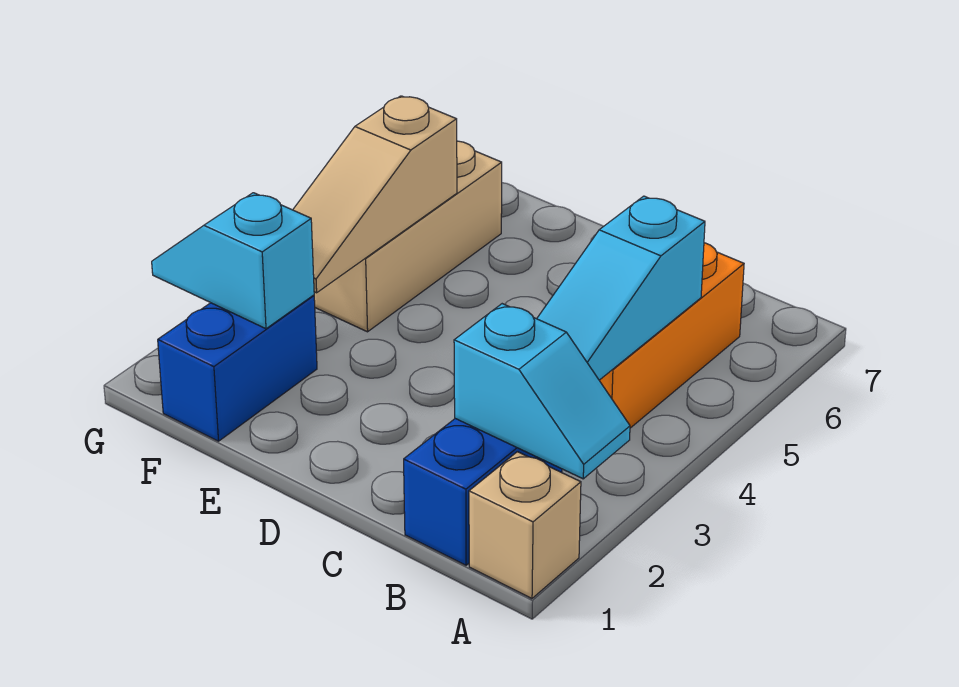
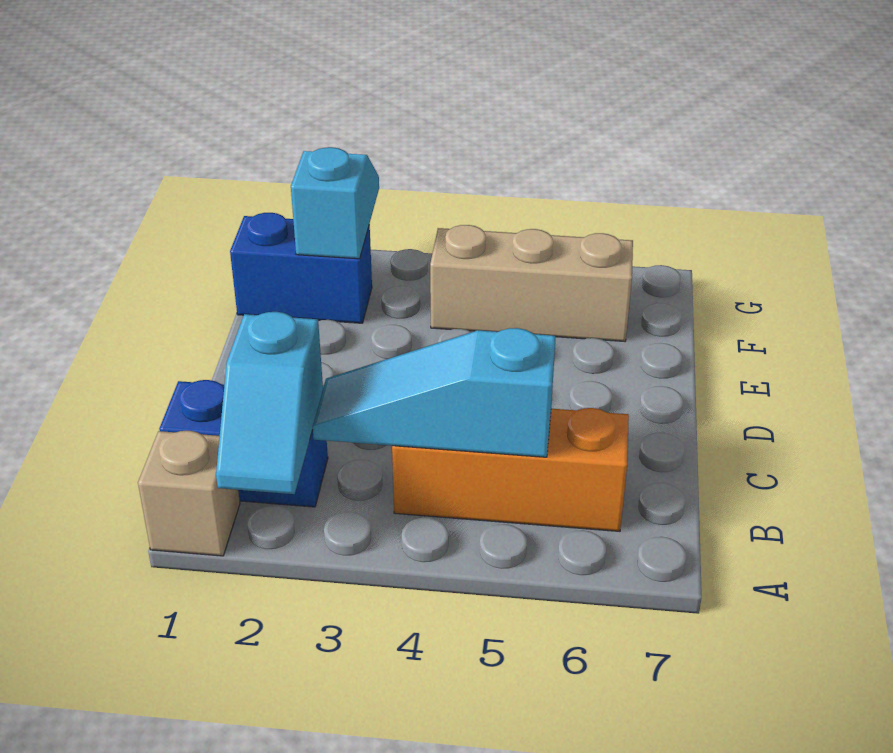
tan slope F3:F5 level 2 top 5 -> none

